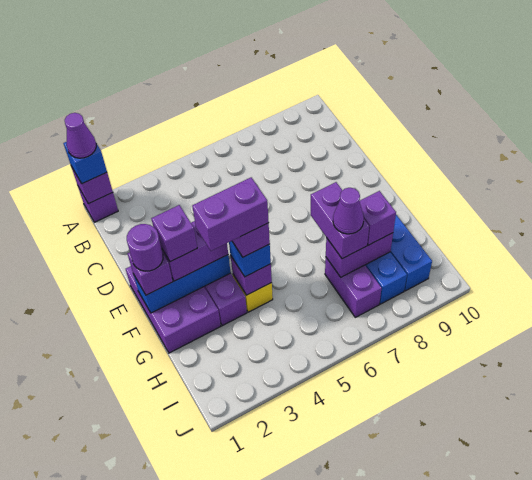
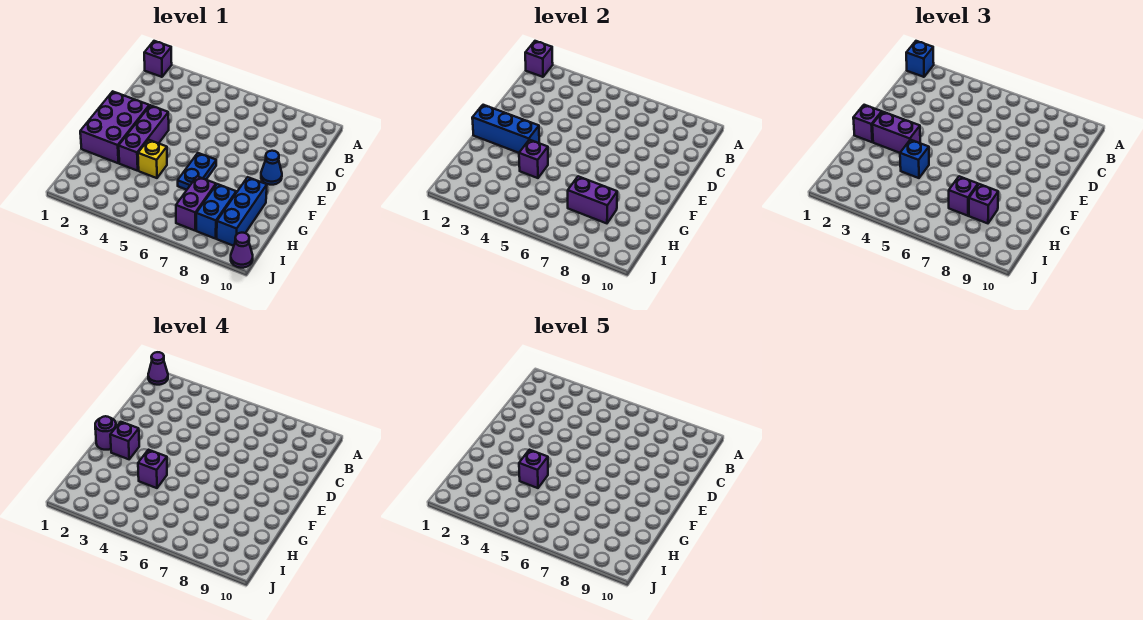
none -> blue cone E9 level 1
none -> blue plate F6:G6 level 1
purple brick G3:G4 level 5 -> purple brick G4 level 5
purple brick G7:H7 level 3 -> purple brick H7 level 3
purple cone H7 level 4 -> purple cone J10 level 1

